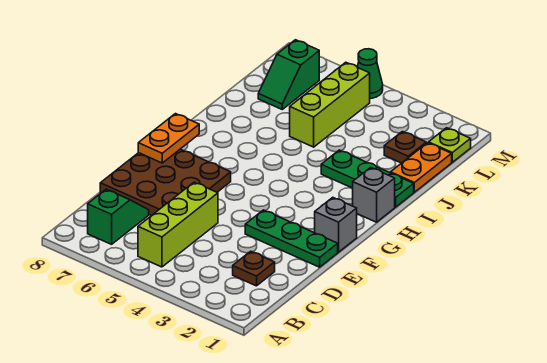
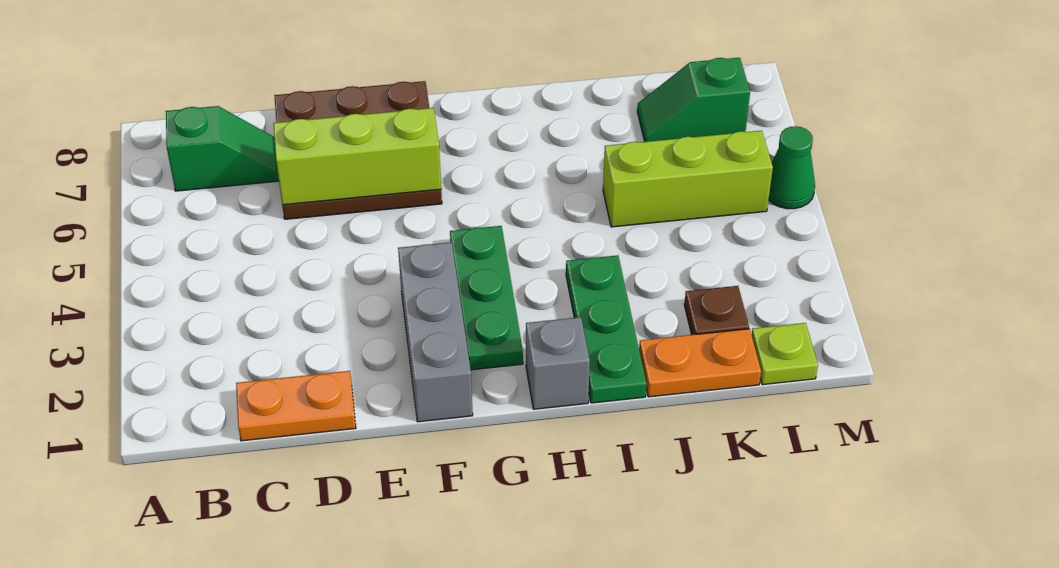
lime brick B5:D5 level 1 -> lime brick D6:F6 level 2
brown plate C2 level 1 -> none
green plate E1:E3 level 1 -> green plate G2:G4 level 1
grey brick F1 level 1 -> grey brick F1:F3 level 1
orange plate F8:G8 level 2 -> orange plate C1:D1 level 1

